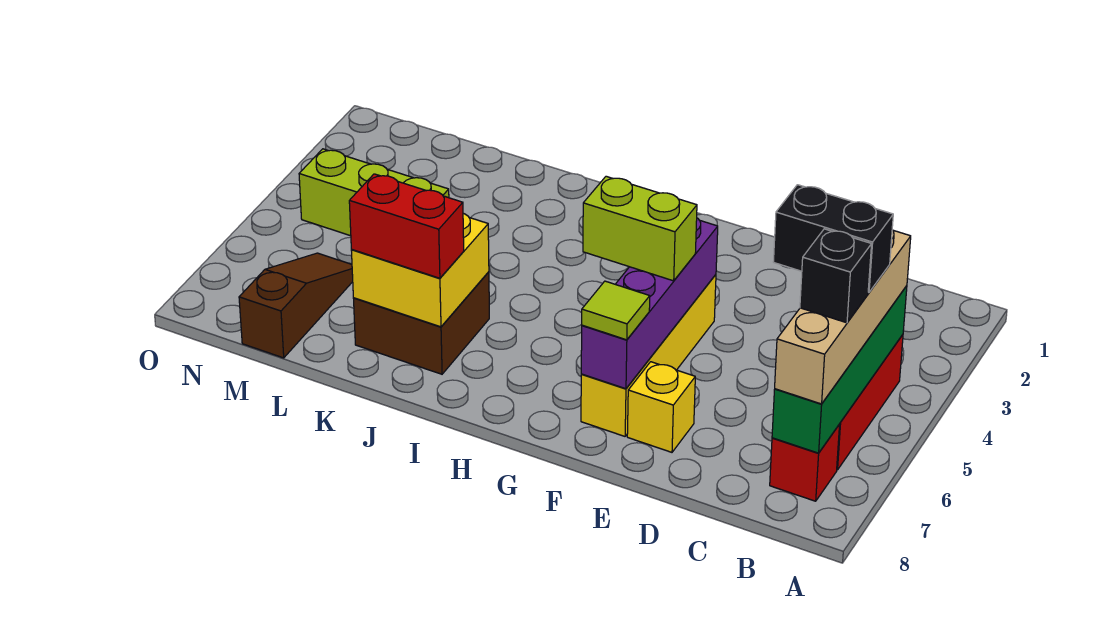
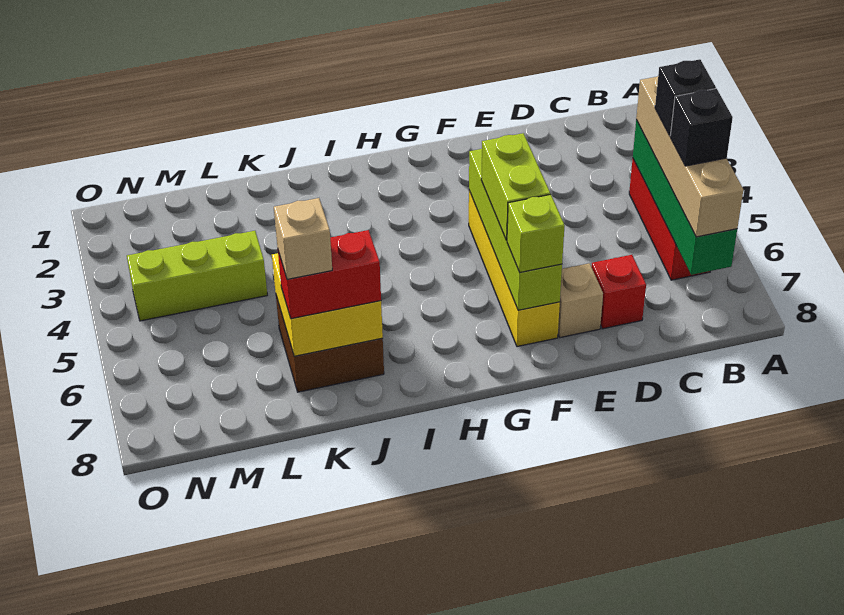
black brick B5:C5 level 4 -> black brick B5 level 4
red brick B7 level 1 -> red brick D7 level 1
yellow brick E7 level 1 -> tan brick E7 level 1
purple brick F4:F7 level 2 -> lime brick F4:F7 level 2
lime brick F5:G5 level 3 -> lime brick F5:F6 level 3
lime tile F7 level 3 -> lime brick F7 level 3
none -> tan brick K7 level 4
brown slope M6:M8 level 1 top 8 -> none

